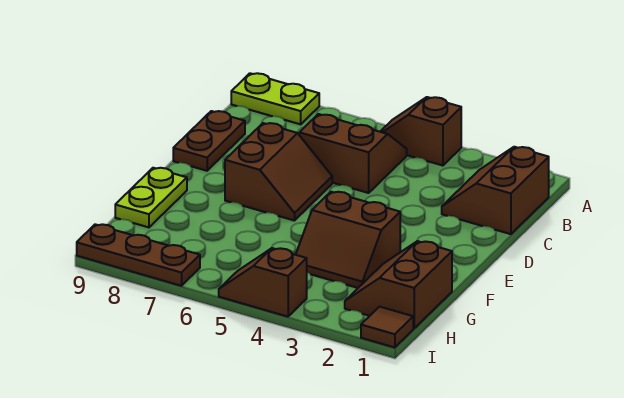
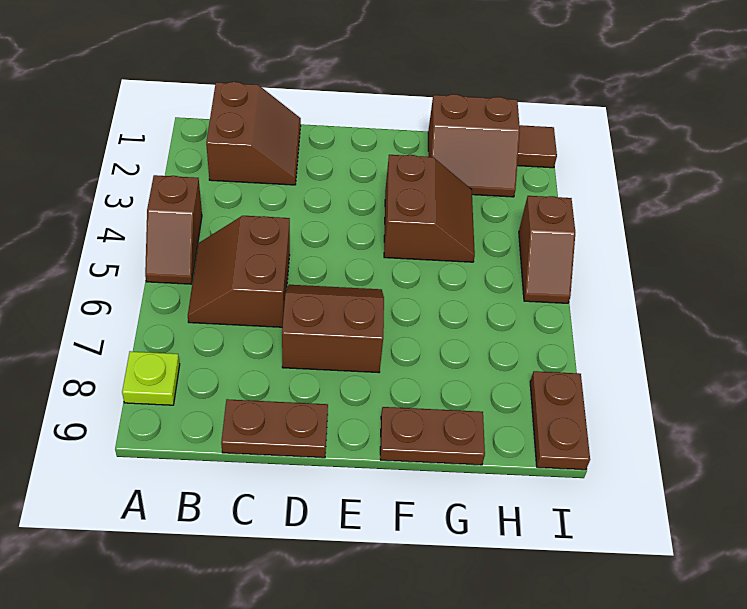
lime plate A8:A9 level 1 -> lime plate A8 level 1
brown slope B1:C2 level 1 top 1 -> brown slope B1:C2 level 1 top B
lime plate F9:G9 level 1 -> brown plate F9:G9 level 1
brown plate I7:I9 level 1 -> brown plate I8:I9 level 1

